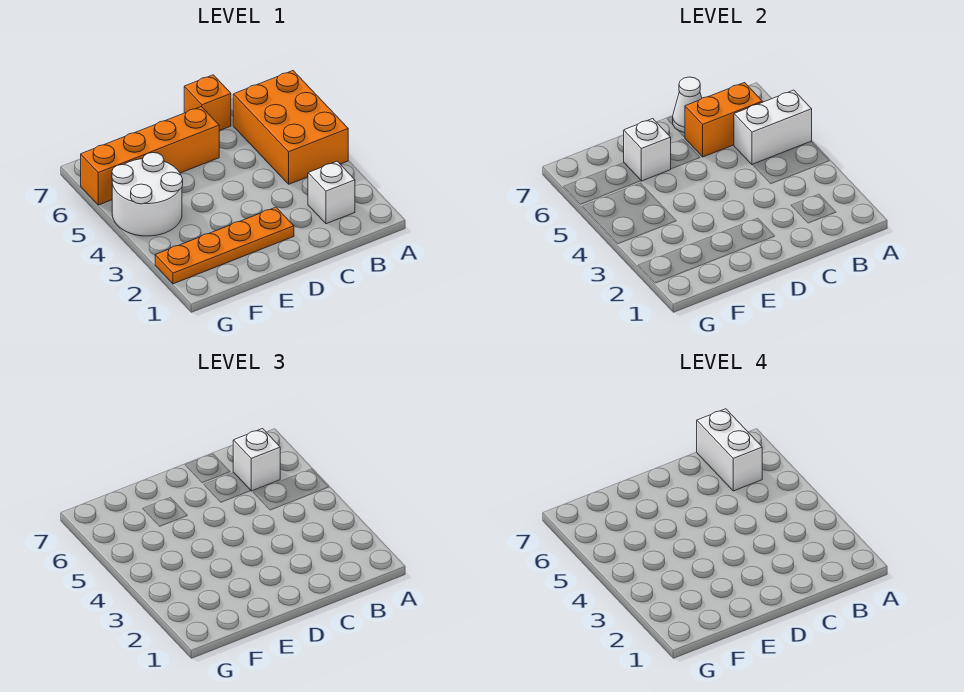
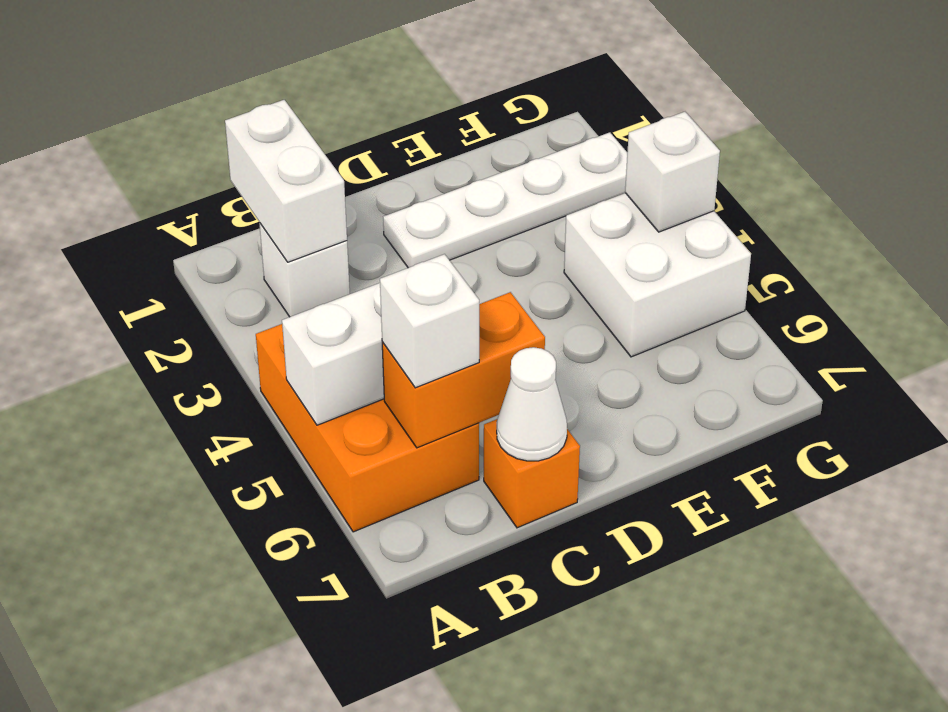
white brick B6:B7 level 4 -> white brick B1:B2 level 2
orange plate D2:G2 level 1 -> white plate D2:G2 level 1
orange brick D6:G6 level 1 -> none
white brick E6 level 2 -> white brick G4 level 2
white round brick F4:G5 level 1 -> white brick F4:G5 level 1

